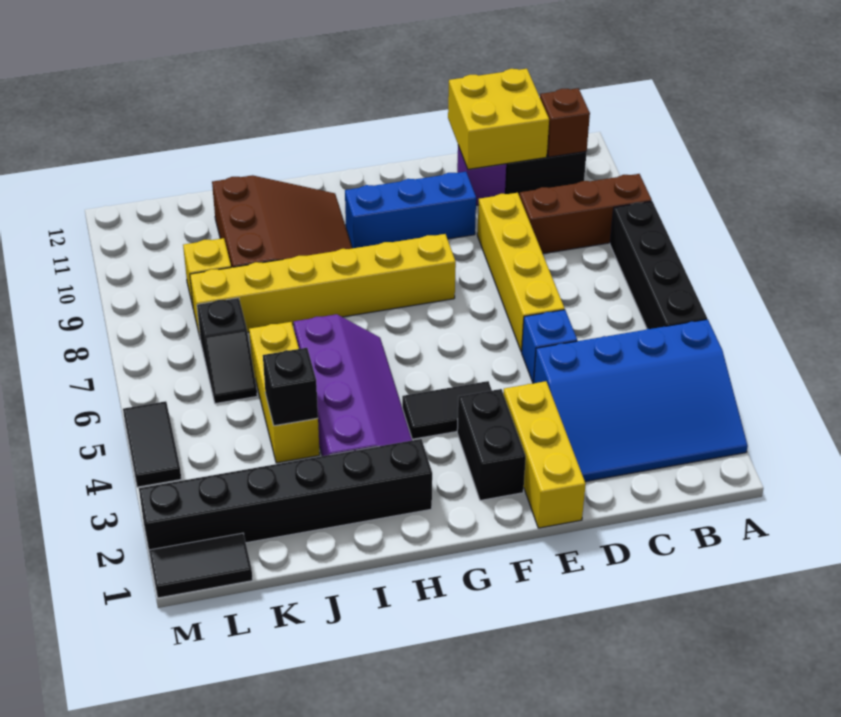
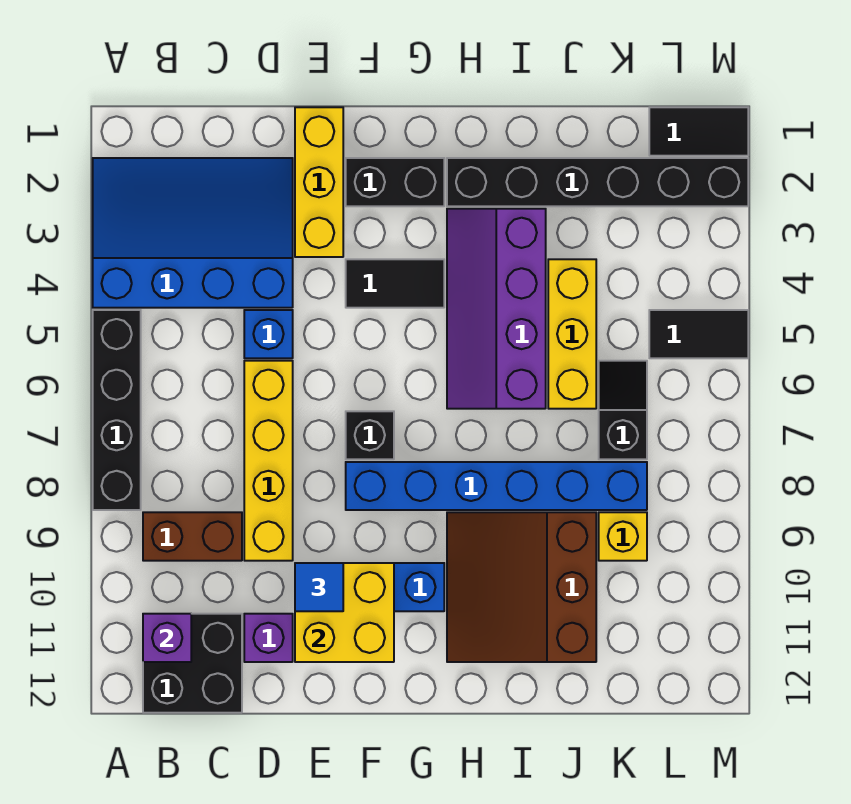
brown brick A9:C9 level 1 -> brown brick B9:C9 level 1
brown brick B11 level 2 -> purple brick B11 level 2
yellow brick C11:D12 level 2 -> yellow brick E10:F11 level 2
none -> blue tile E10 level 3
black brick F2:F3 level 1 -> black brick F2:G2 level 1
yellow brick F8:K8 level 1 -> blue brick F8:K8 level 1
black brick J4 level 2 -> black brick F7 level 1
black tile M4:M5 level 1 -> black tile L5:M5 level 1

